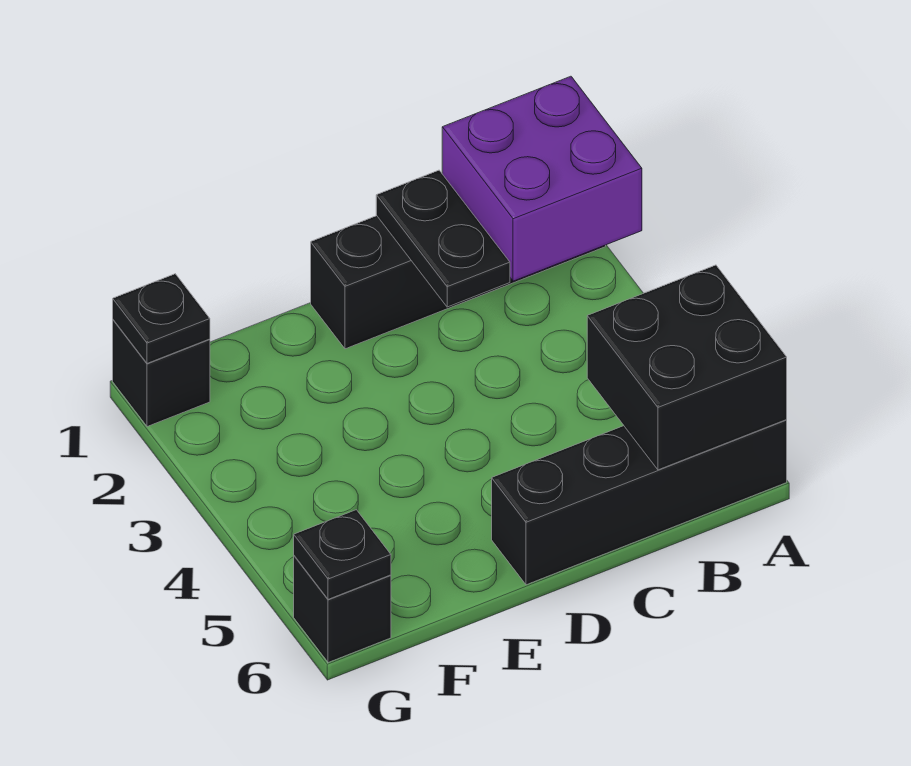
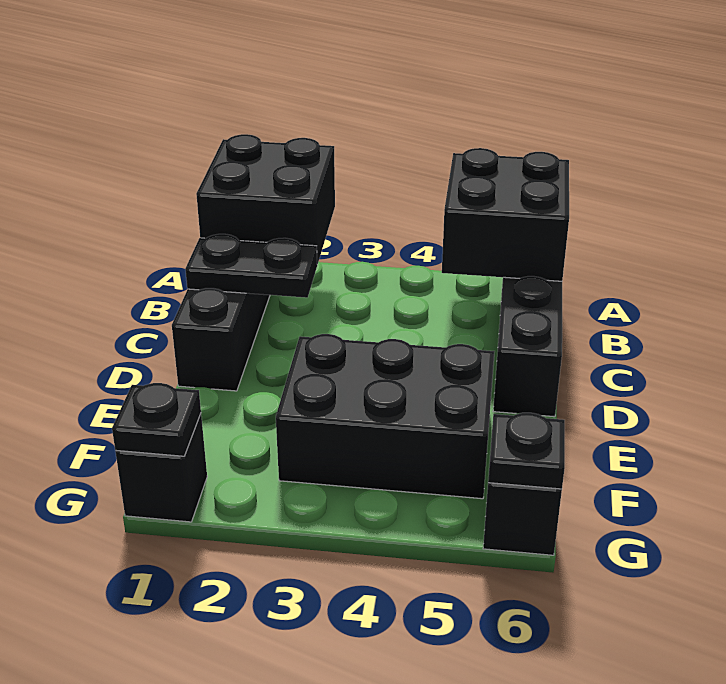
purple brick A1:B2 level 2 -> black brick A1:B2 level 2
none -> black brick E3:F5 level 1

